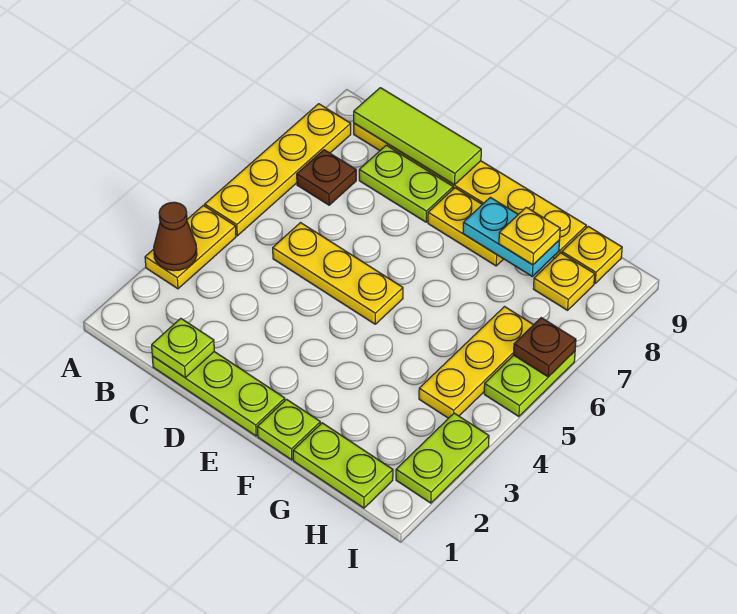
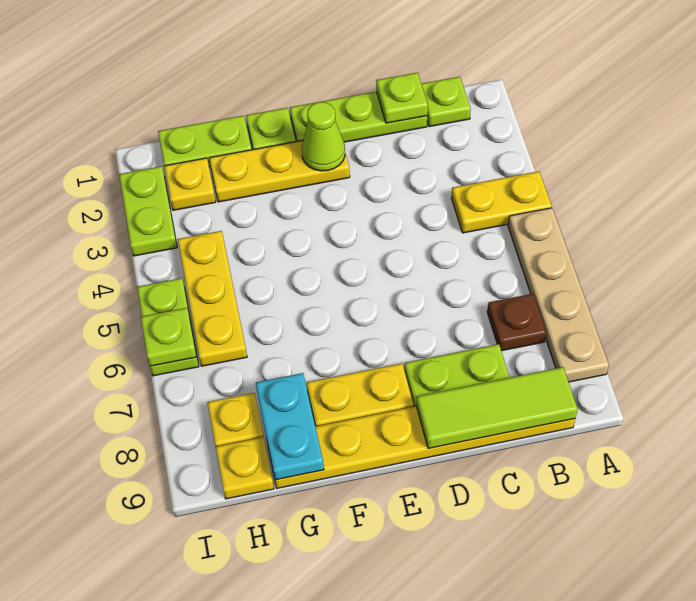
yellow plate A3:A4 level 1 -> yellow plate A4:B4 level 1
brown cone A3 level 2 -> none
yellow plate A5:A8 level 1 -> tan plate A5:A8 level 1
none -> lime plate B1 level 1
yellow plate C5:E5 level 1 -> yellow plate E2:G2 level 1
none -> lime cone E2 level 2
cyan plate F8:G8 level 2 -> cyan plate G8:G9 level 2
yellow plate G8 level 3 -> yellow plate H2 level 1
brown plate I6 level 2 -> lime plate I6 level 2

